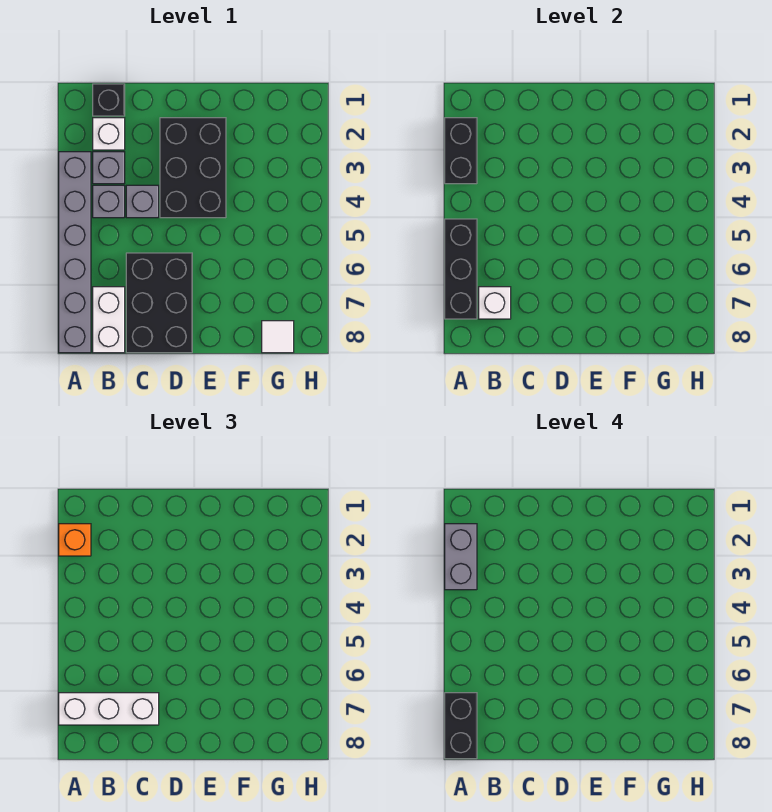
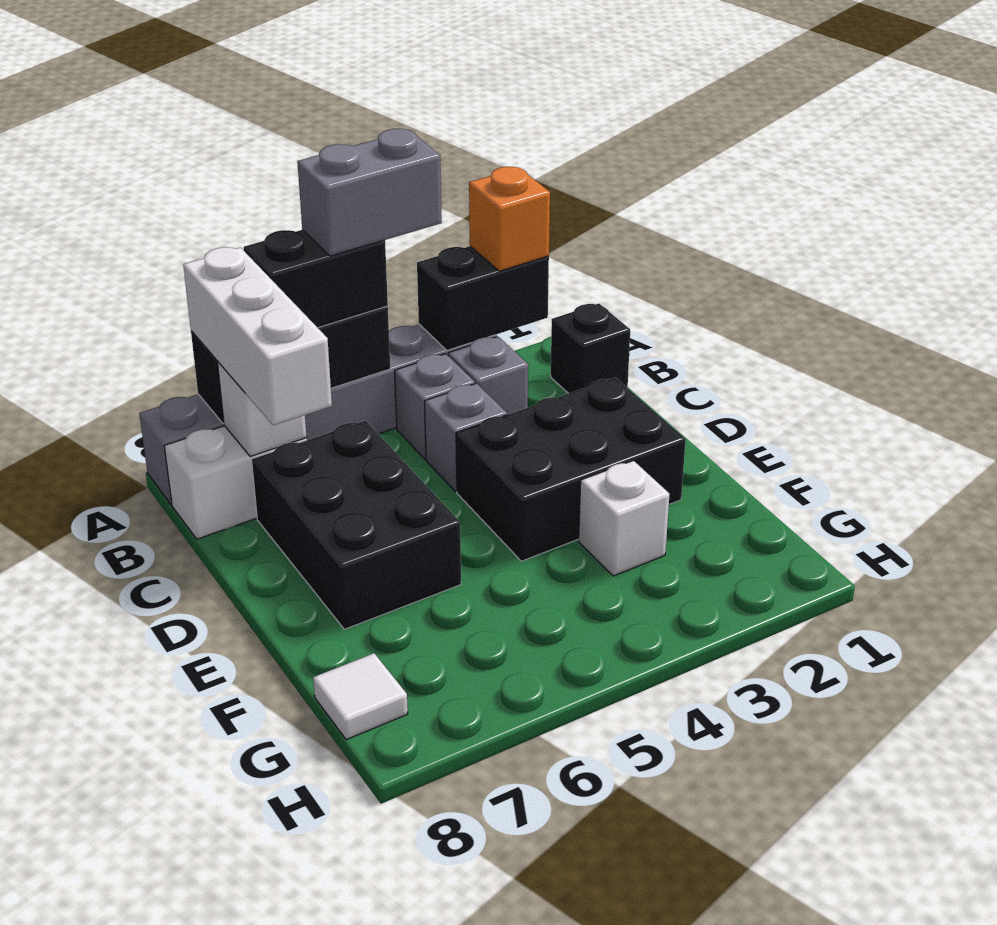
grey brick A2:A3 level 4 -> grey brick A4:A5 level 4
black brick A7:A8 level 4 -> black brick A5:A6 level 3
white brick B2 level 1 -> white brick F3 level 1
black brick C6:D8 level 1 -> black brick C6:E7 level 1

